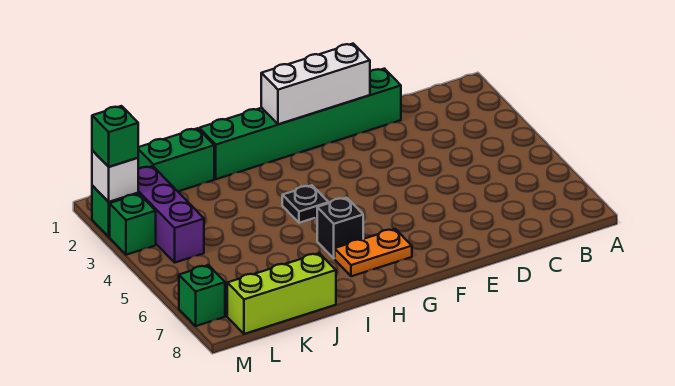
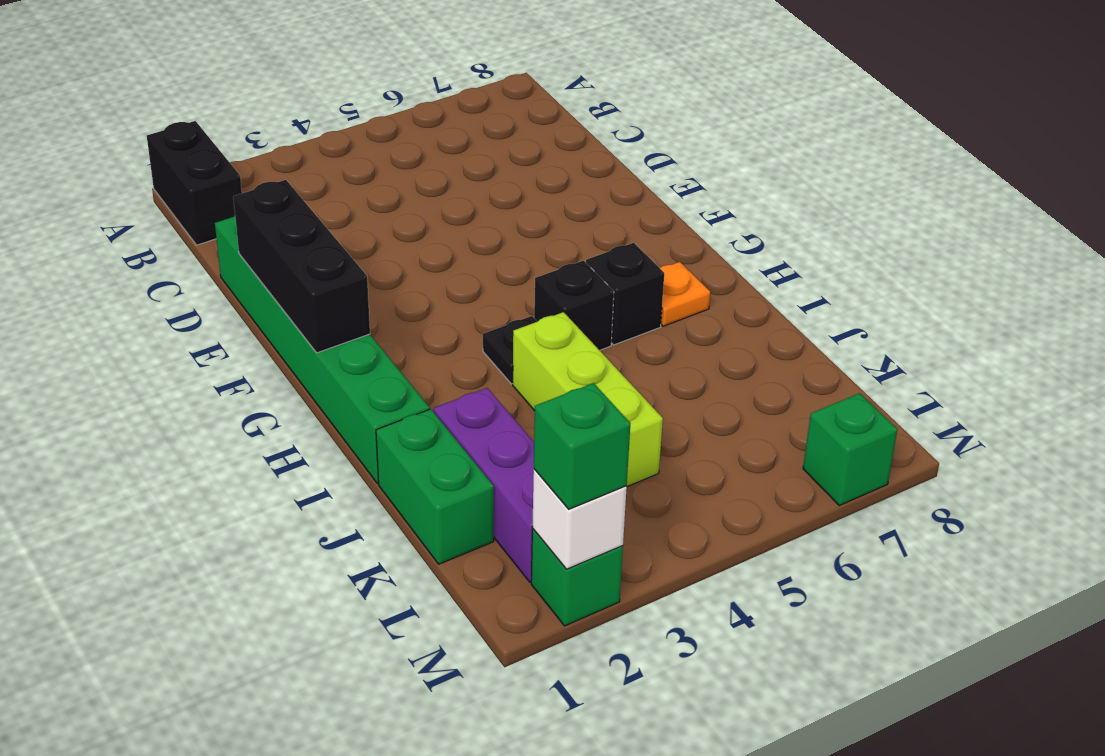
none -> black brick A1:B1 level 1
white brick E1:G1 level 2 -> black brick E1:G1 level 2
orange plate G7:H7 level 1 -> orange plate H7 level 1
none -> black brick H5 level 1
lime brick J8:L8 level 1 -> lime brick I4:K4 level 1
purple brick L2:L4 level 1 -> purple brick J2:L2 level 1
green brick M3 level 1 -> none

